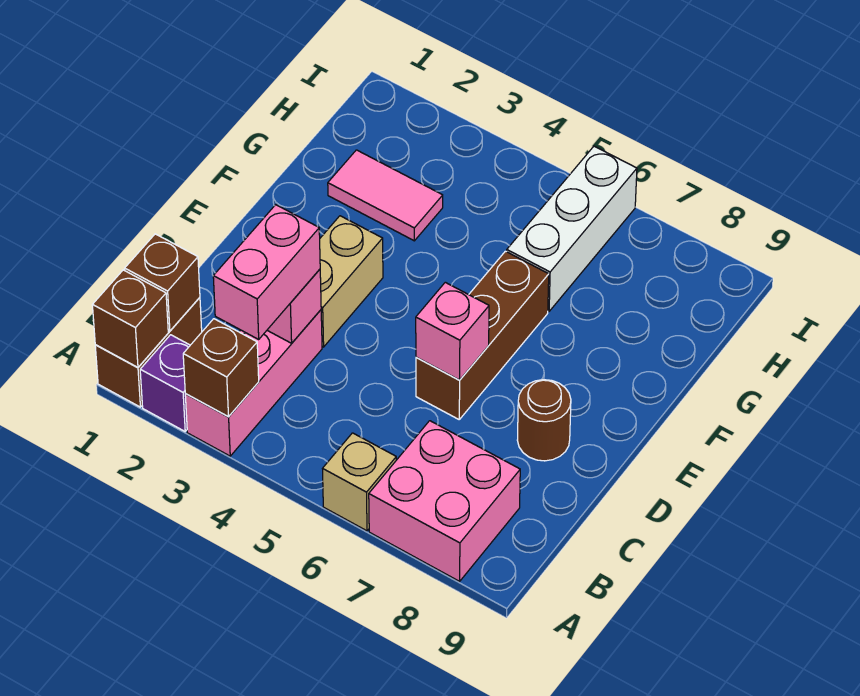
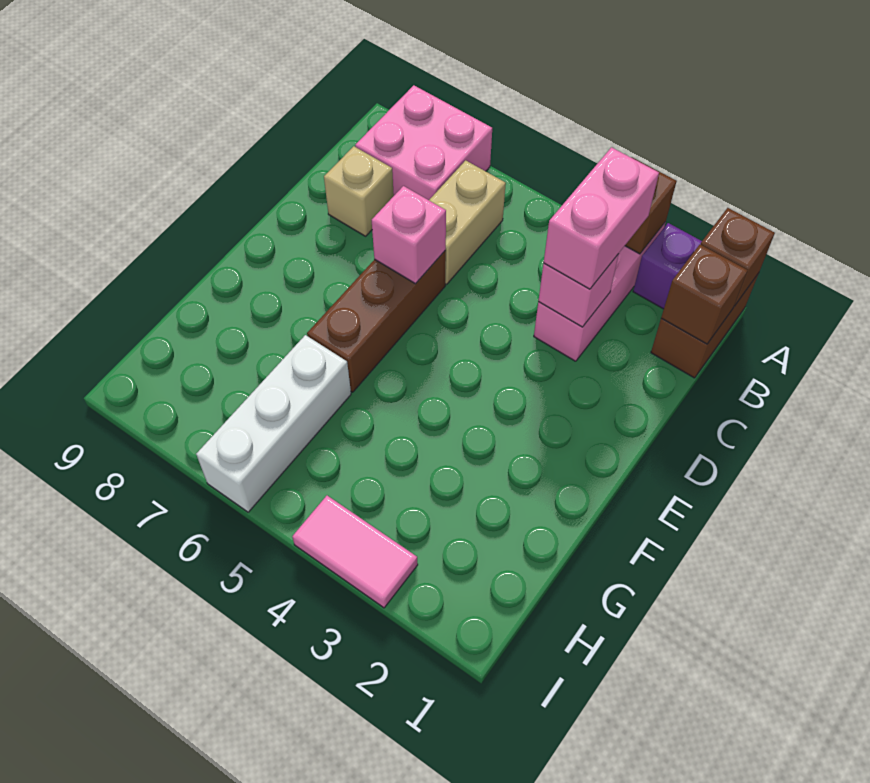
tan brick A6 level 1 -> tan brick C8 level 1
tan brick D3:E3 level 1 -> tan brick B6:C6 level 1
brown round brick D8 level 1 -> none
pink tile G2:G3 level 1 -> pink tile I3:I4 level 1

